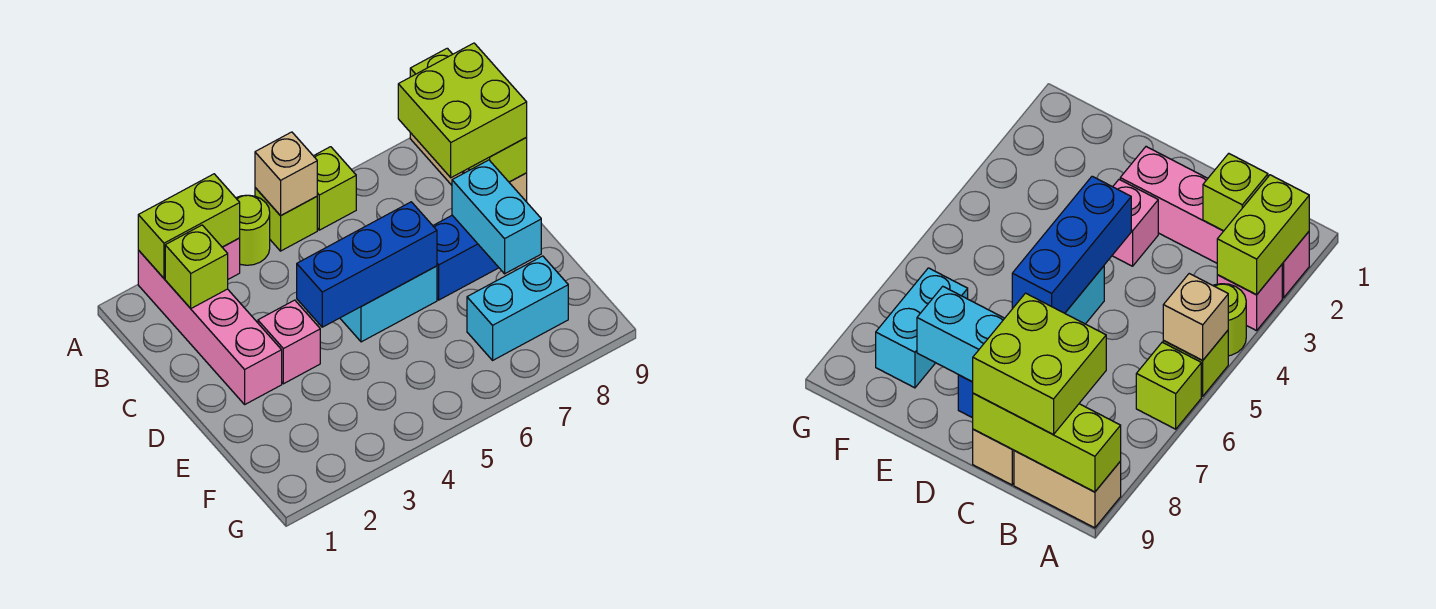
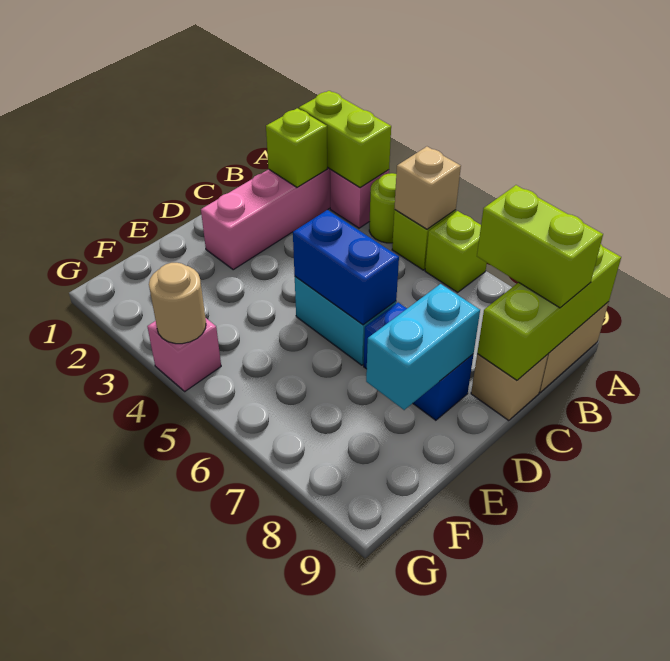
lime brick B8:C9 level 3 -> lime brick B8:B9 level 3
pink brick D3 level 1 -> pink brick G4 level 1
blue brick D4:D6 level 2 -> blue brick D5:D6 level 2
cyan brick F7:F8 level 1 -> none
none -> tan round brick G4 level 2

